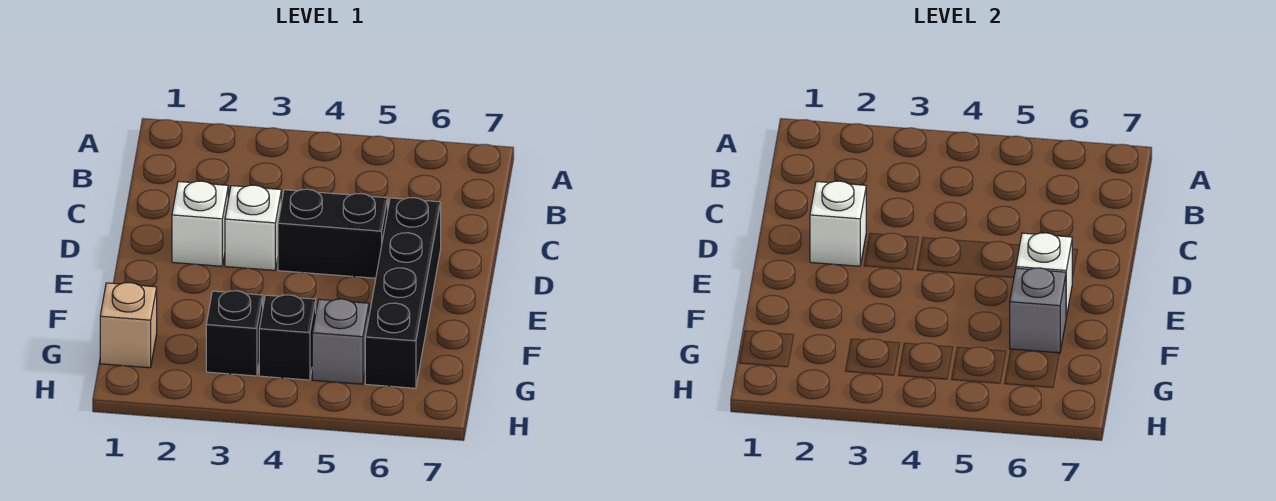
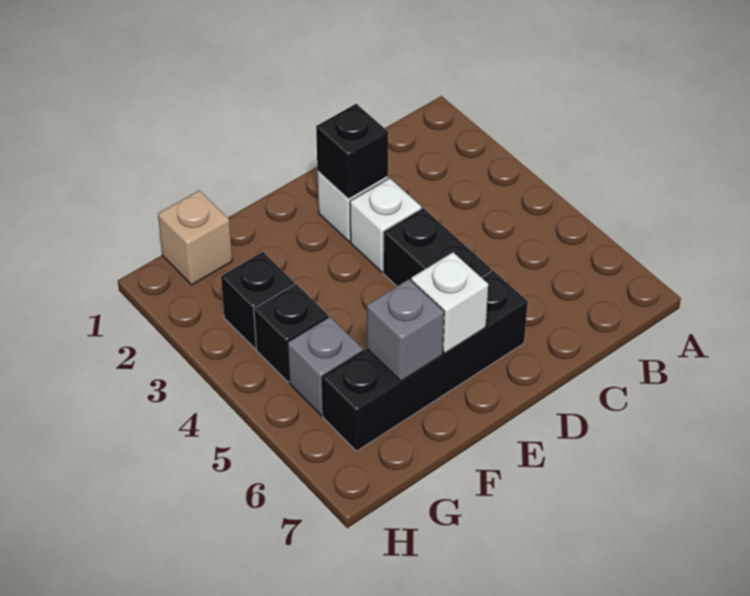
white brick D2 level 2 -> black brick D2 level 2

